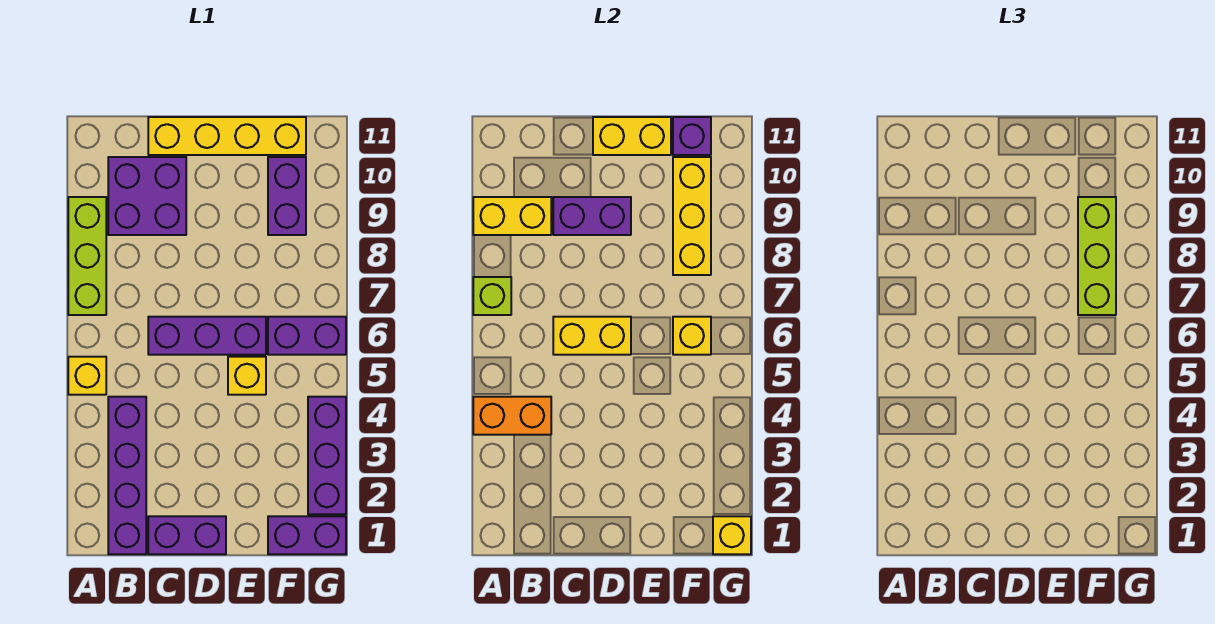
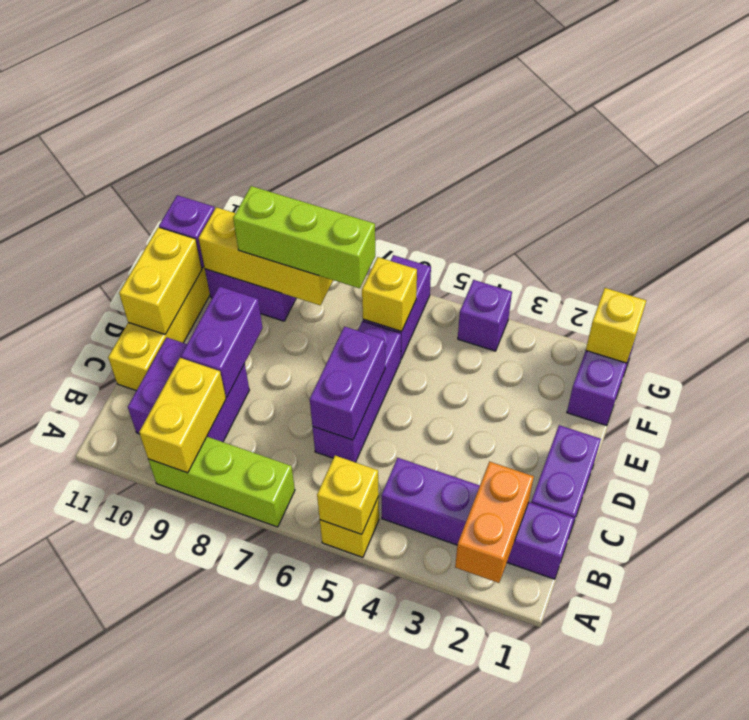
orange brick A4:B4 level 2 -> orange brick A2:B2 level 2
lime brick A7 level 2 -> none
yellow brick C6:D6 level 2 -> purple brick C6:D6 level 2
yellow brick E5 level 1 -> yellow brick A5 level 2
purple brick G2:G4 level 1 -> purple brick G4 level 1

